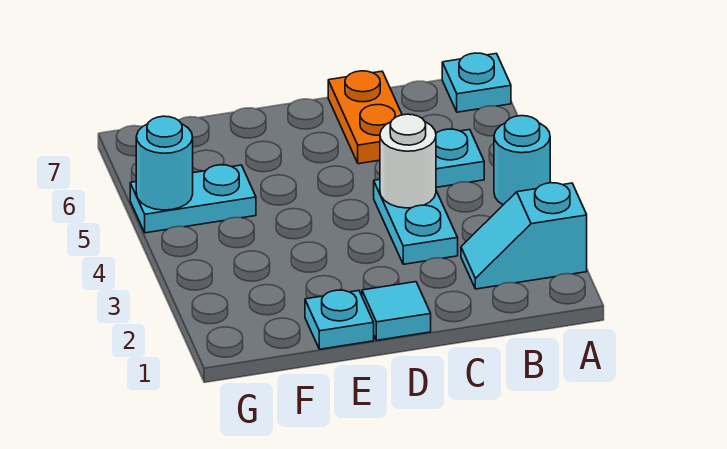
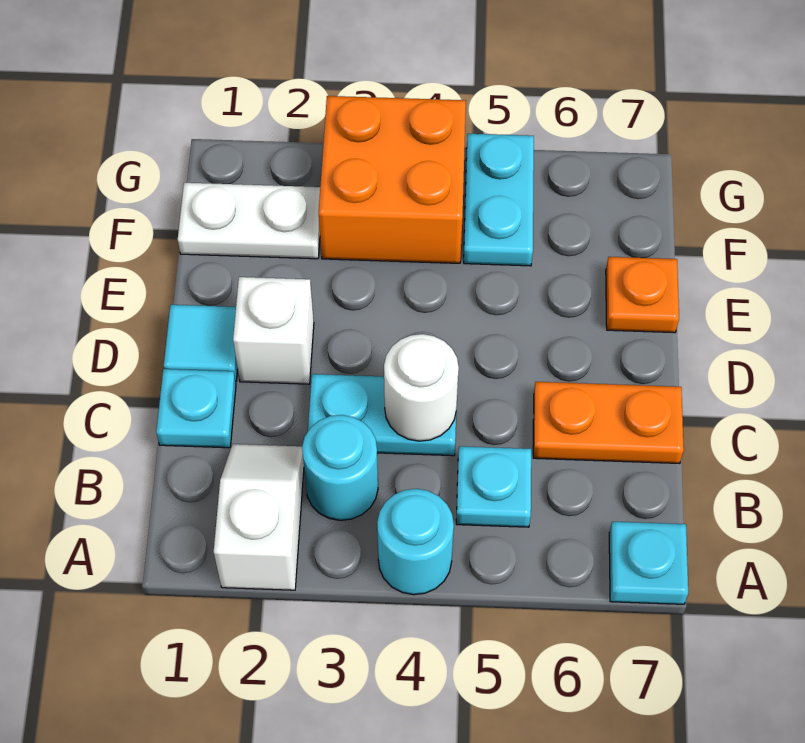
cyan slope A2:B2 level 1 top A -> white slope A2:B2 level 1 top A
none -> white brick D2 level 1
cyan plate E1 level 1 -> cyan plate C1 level 1
none -> orange plate E7 level 1
none -> white plate F1:F2 level 1
none -> orange brick F3:G4 level 1
cyan round brick G5 level 2 -> cyan round brick B3 level 1

